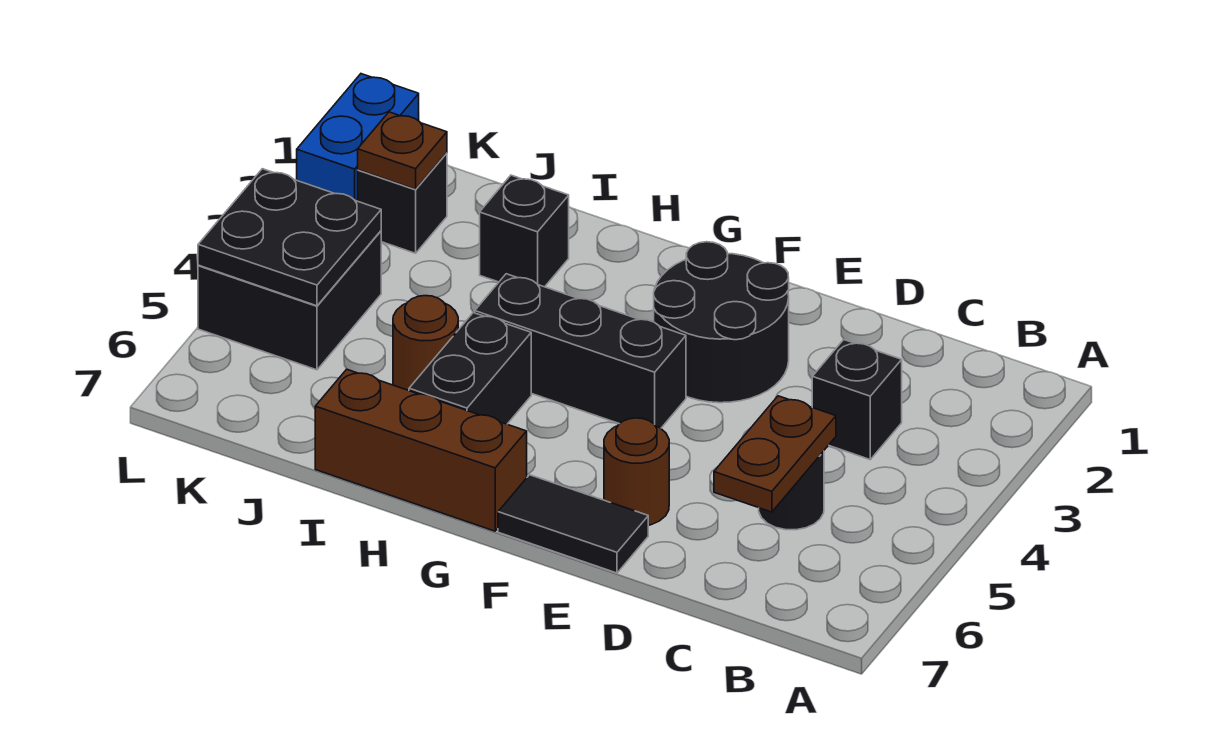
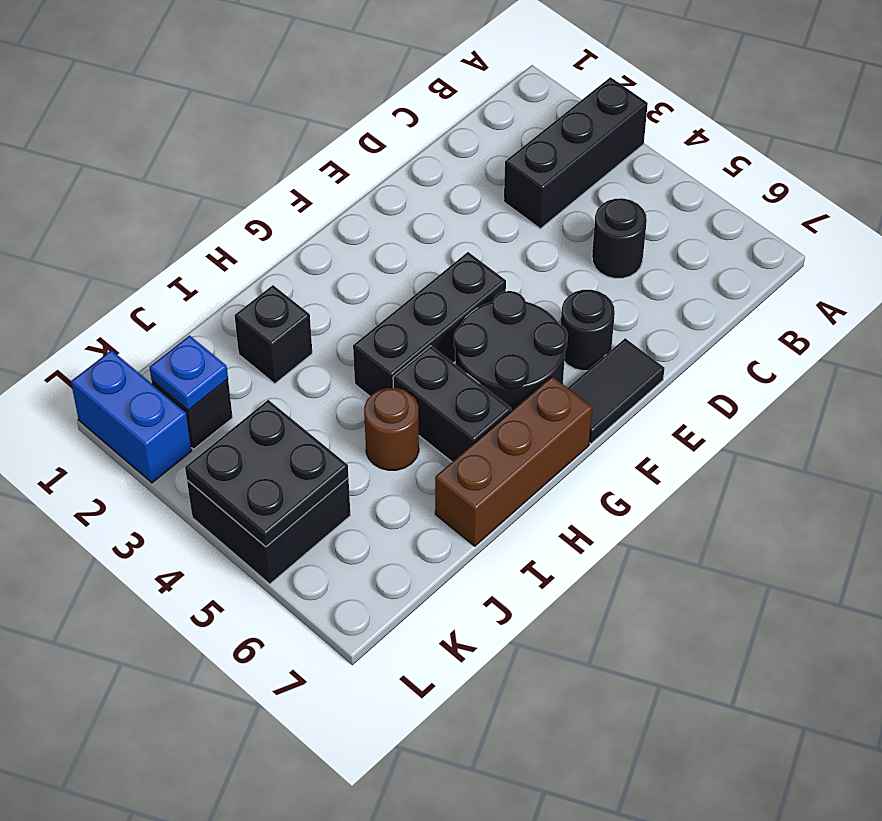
black brick C3 level 1 -> black brick A3:C3 level 1
brown plate C5:C6 level 2 -> none
black round brick E2:F3 level 1 -> black round brick F5:G6 level 1
brown round brick E6 level 1 -> black round brick E6 level 1
brown plate K2 level 2 -> blue plate K2 level 2

